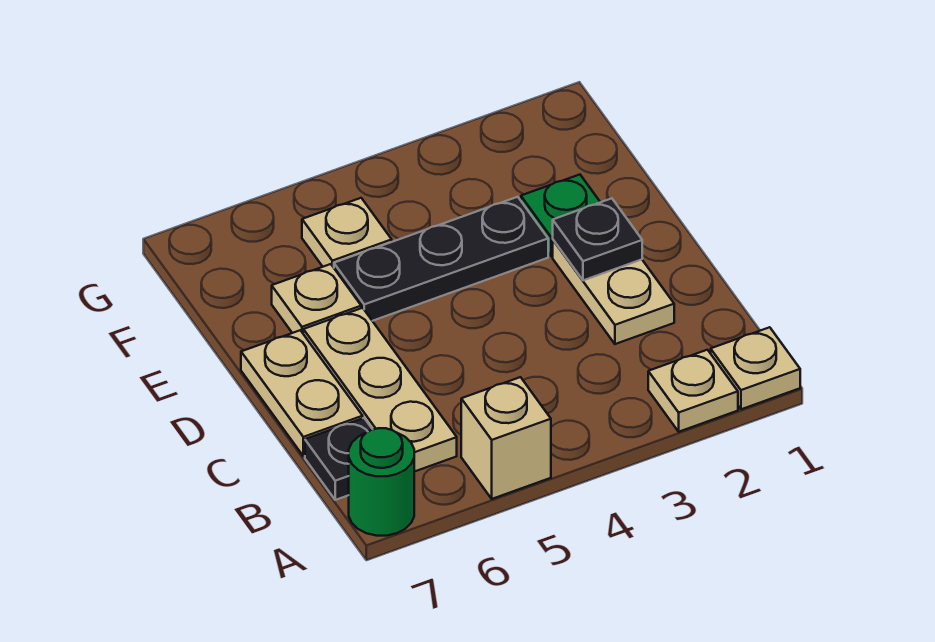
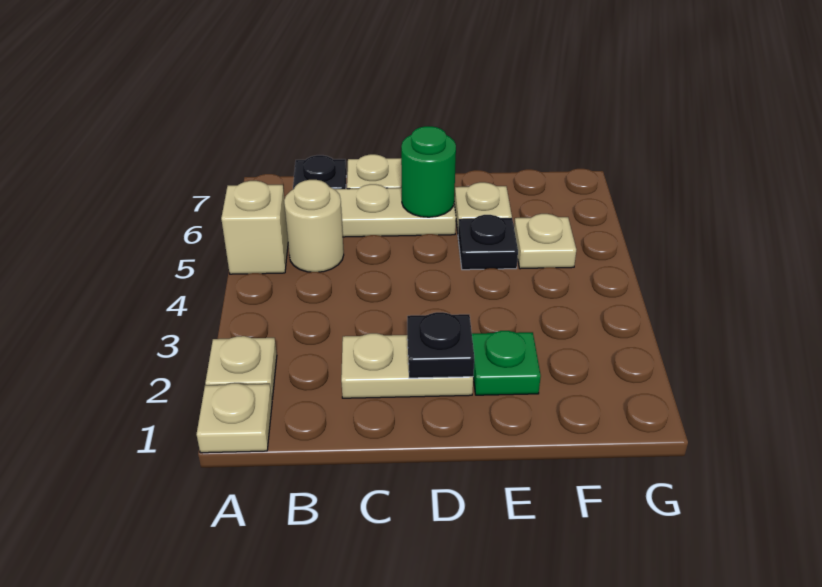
green round brick A7 level 1 -> green round brick D6 level 2
none -> tan round brick B5 level 1
black plate E3:E5 level 1 -> black plate E5 level 1

